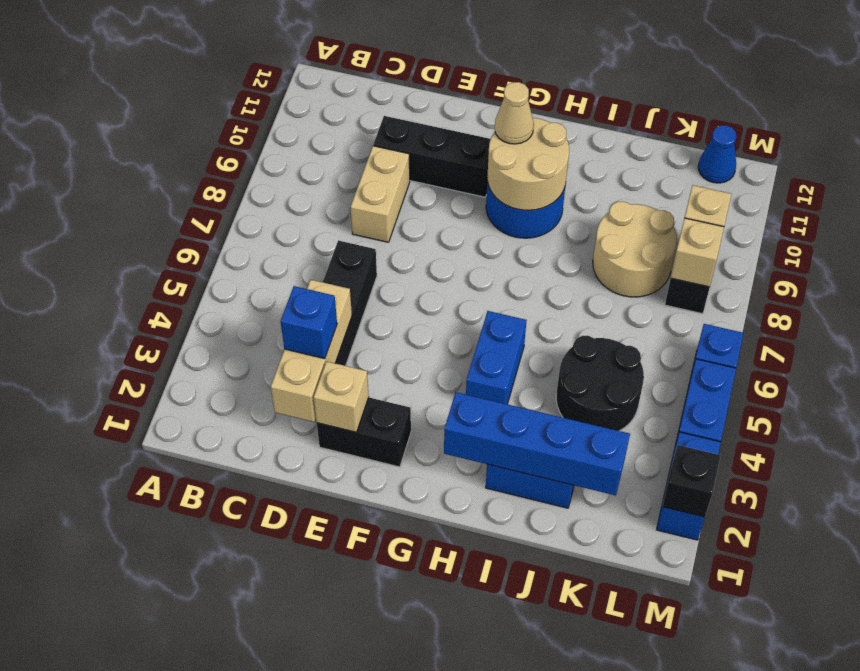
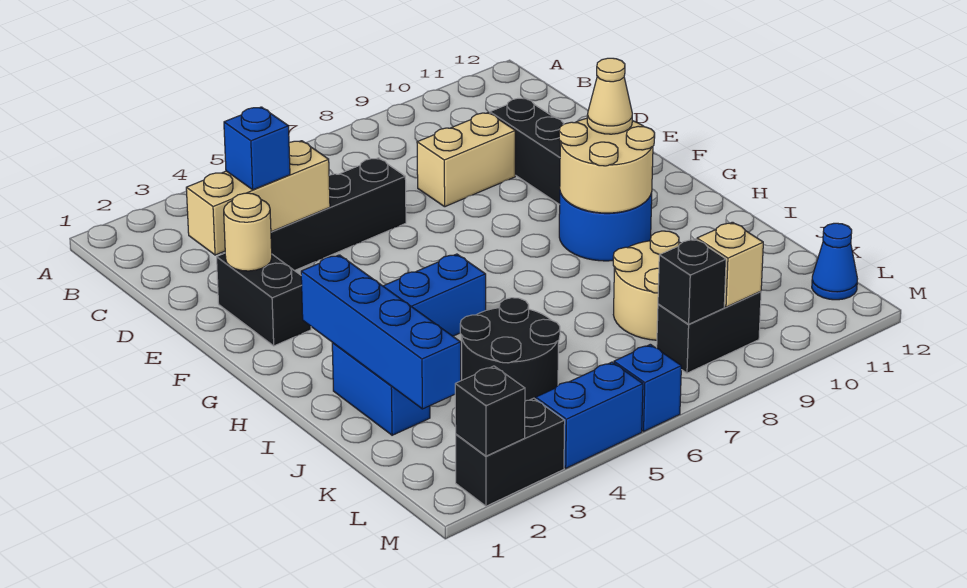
tan brick E2 level 2 -> tan round brick E2 level 2
tan brick L8 level 2 -> black brick L8 level 2
blue brick M2:M3 level 1 -> black brick M2:M3 level 1

